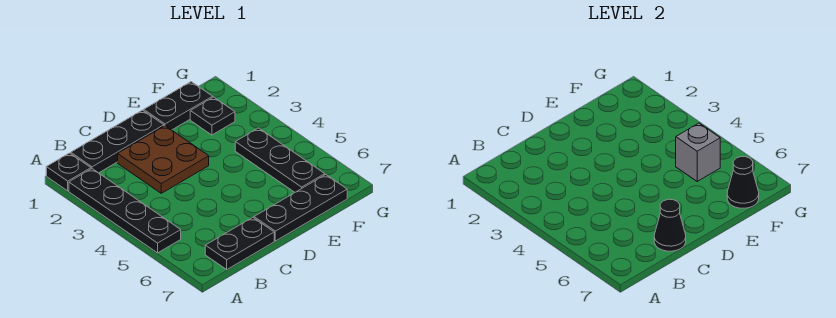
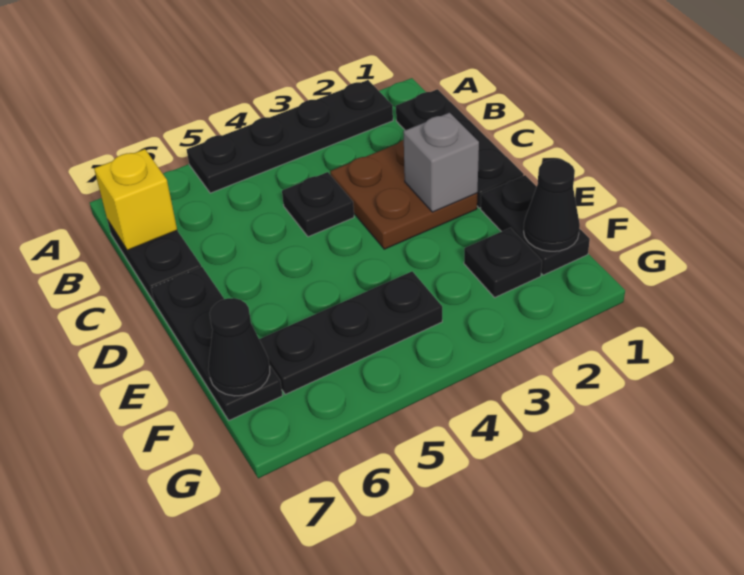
black plate A1 level 1 -> black plate C4 level 1
none -> yellow brick B7 level 2
black cone C7 level 2 -> black cone F1 level 2
grey brick F5 level 2 -> grey brick D2 level 2

